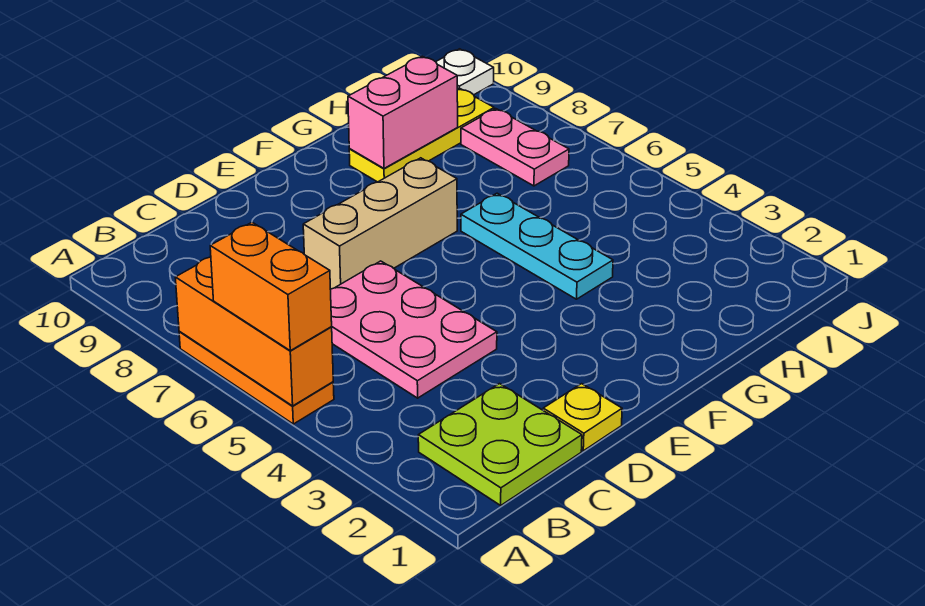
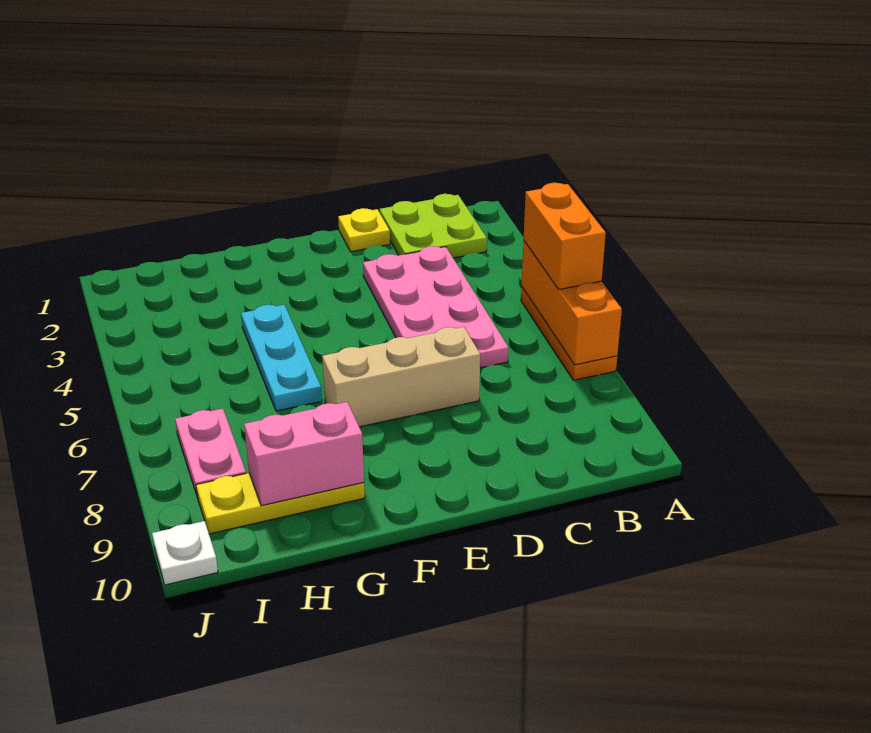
pink plate C4:D6 level 1 -> pink plate C3:D6 level 1

